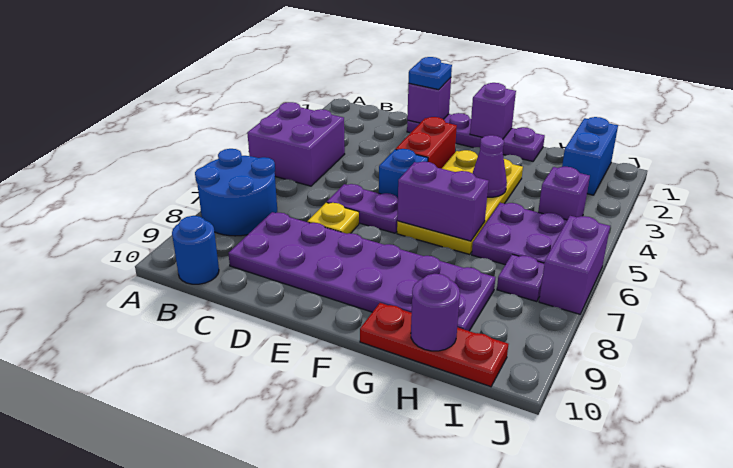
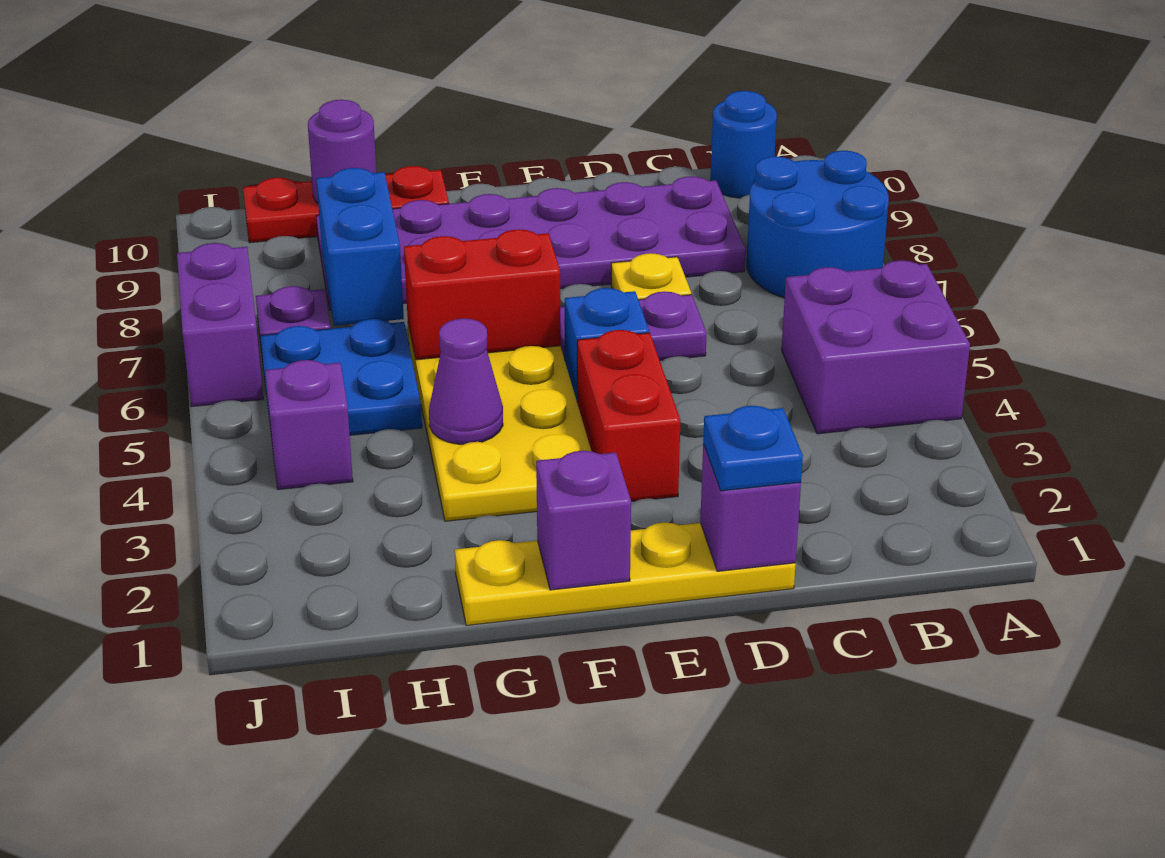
purple plate D1:G1 level 1 -> yellow plate D1:G1 level 1
purple brick F6:G6 level 2 -> red brick F6:G6 level 2
purple plate H5:I6 level 1 -> blue plate H5:I6 level 1
blue brick I1:I2 level 1 -> blue brick H7:H8 level 2

